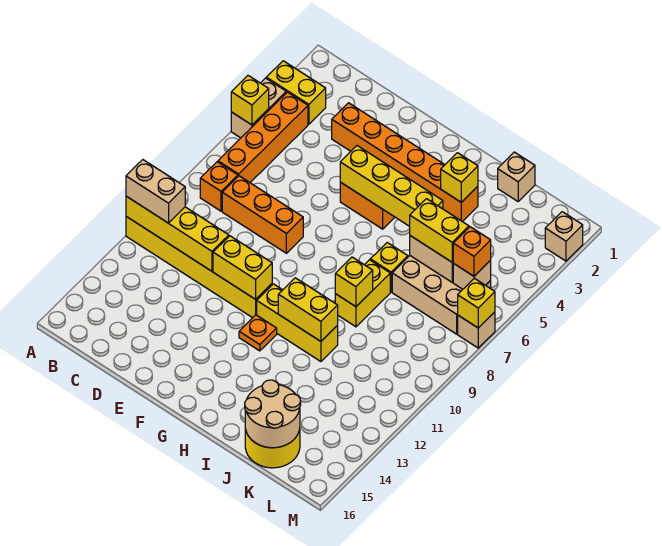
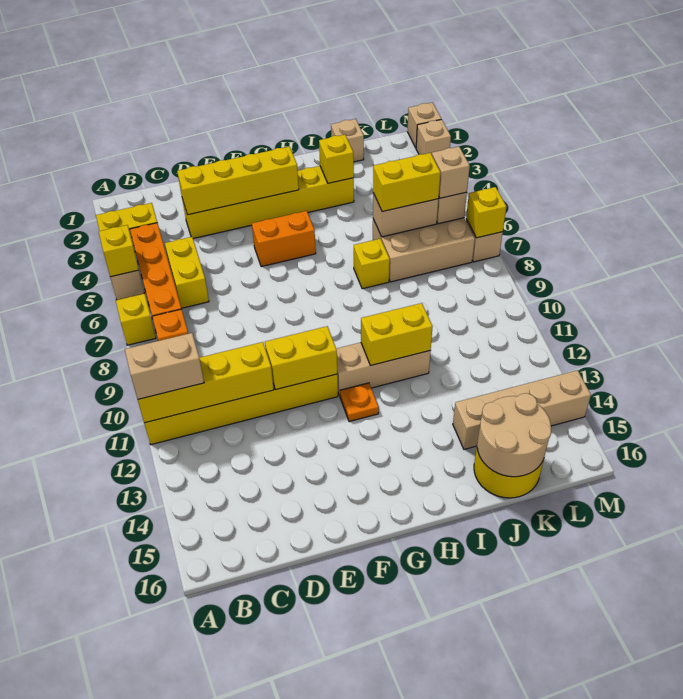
orange brick C8:E8 level 1 -> none
orange brick D3:I3 level 1 -> yellow brick D3:I3 level 1
yellow brick F5:I5 level 2 -> yellow brick D3:G3 level 2
yellow brick G11:I11 level 1 -> tan brick G11:I11 level 1
yellow brick I8:I9 level 1 -> yellow brick C5:C6 level 1
yellow brick I9 level 2 -> yellow brick A7 level 1
none -> tan brick J14:M14 level 1
orange brick L6 level 3 -> tan brick L6 level 3
none -> tan brick M1 level 1

